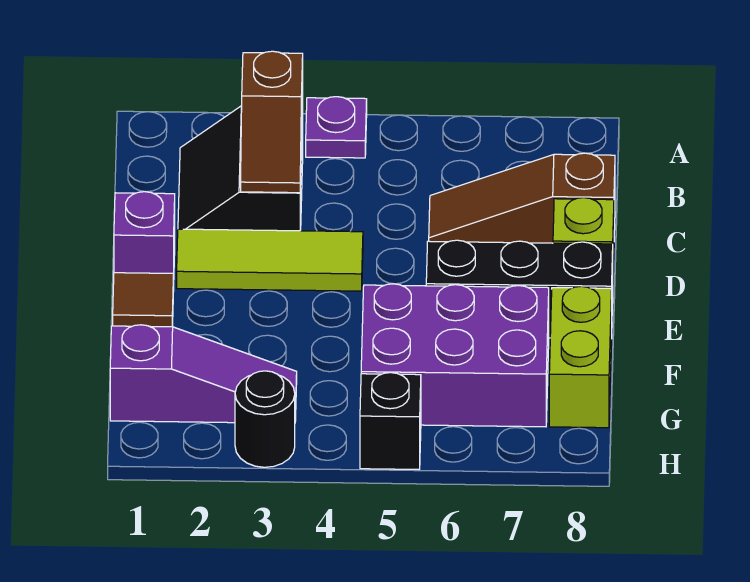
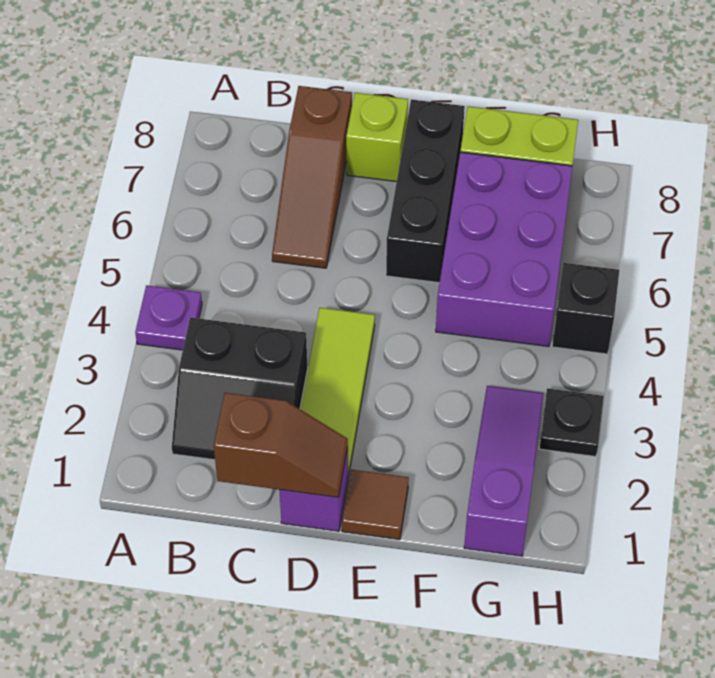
brown slope B3:C3 level 2 top B -> brown slope C1:D1 level 2 top C
black round brick H3 level 1 -> black plate H3 level 1

